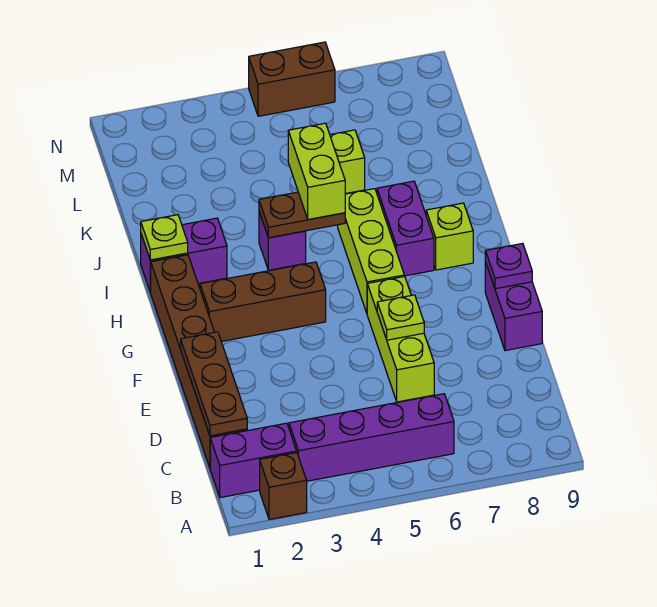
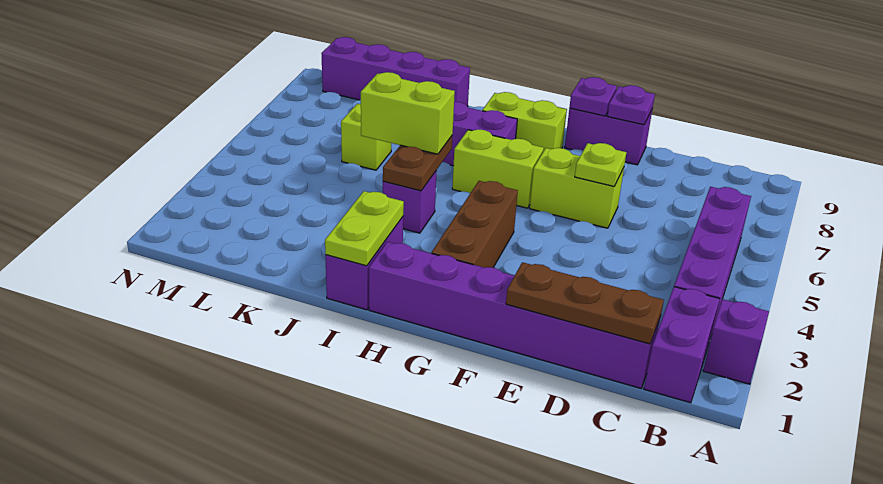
brown brick A2 level 1 -> purple brick A2 level 1
brown brick C1:H1 level 1 -> purple brick C1:H1 level 1
lime brick D6:F6 level 1 -> lime brick E6:F6 level 1
none -> purple plate E9 level 2
lime brick G6:I6 level 1 -> lime brick G6:H6 level 1
lime brick H8 level 1 -> lime brick G8:H8 level 1
lime plate I1 level 2 -> lime plate I1:I2 level 2
none -> purple brick J9:M9 level 1
brown brick N5:N6 level 1 -> none

